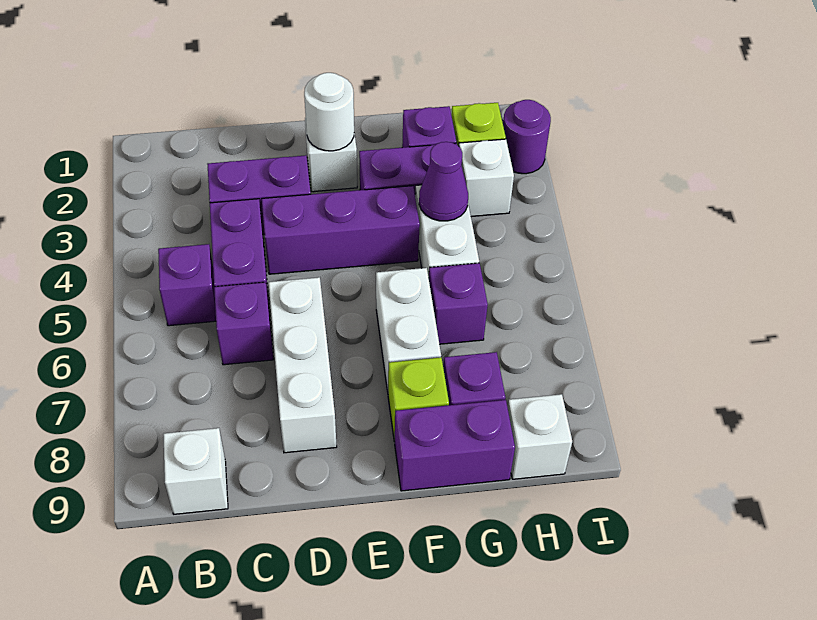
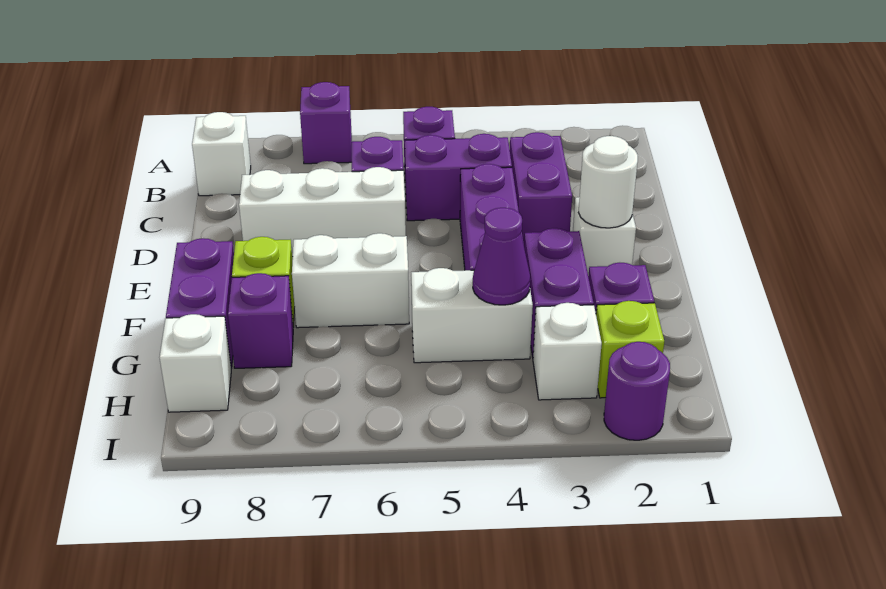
purple brick G6 level 1 -> purple brick A7 level 1

